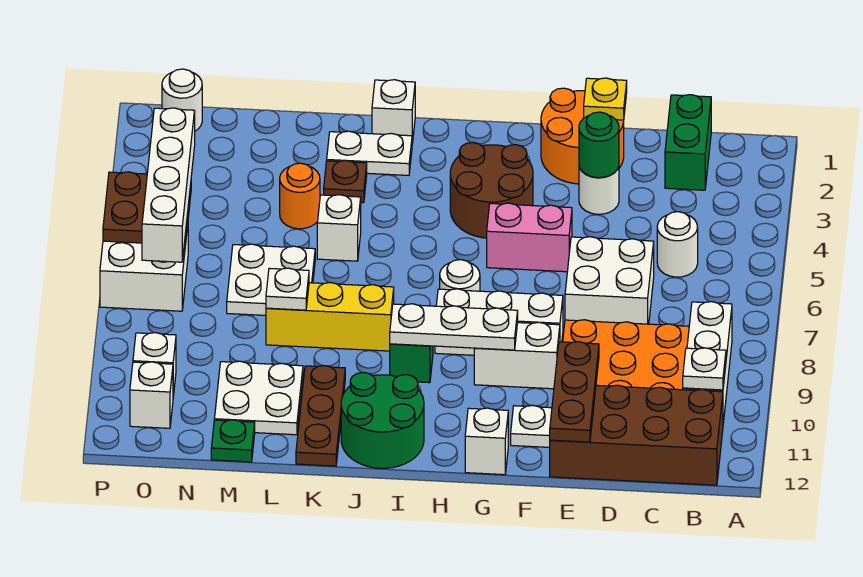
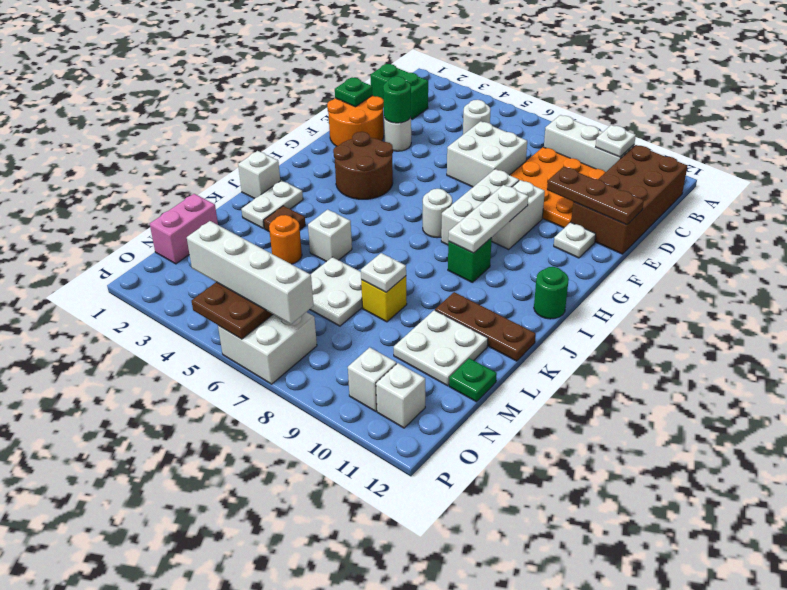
yellow plate E1 level 2 -> green plate E1 level 2
pink brick F5:G5 level 1 -> pink brick M1:N1 level 1
white brick G12 level 1 -> none
green round brick I11:J12 level 1 -> green round brick I12 level 1
yellow brick J8:L8 level 1 -> yellow brick L8 level 1
white round brick O1 level 1 -> none

